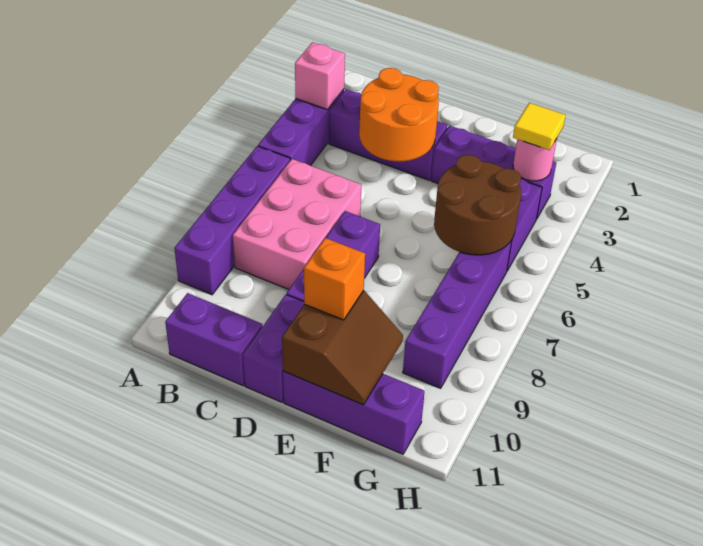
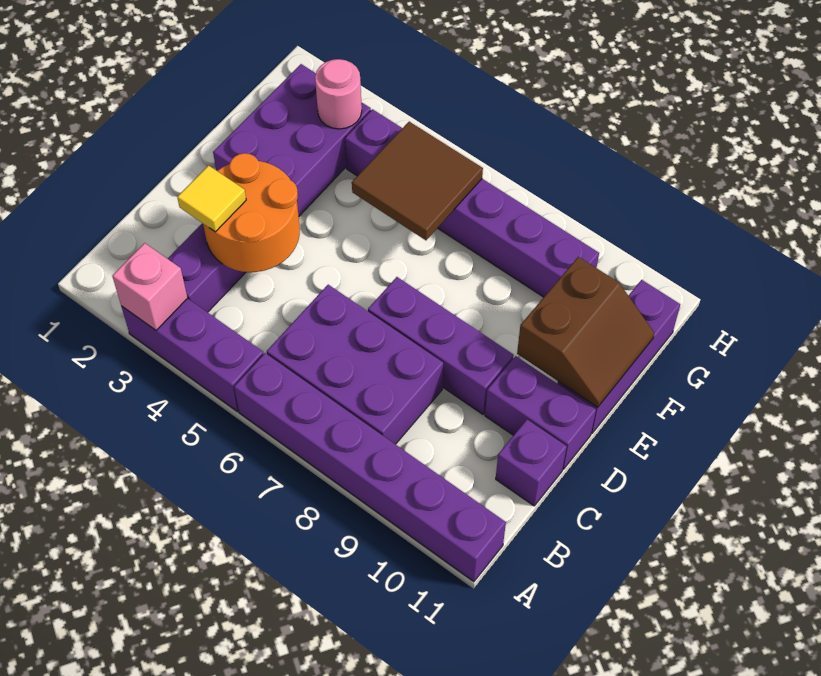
purple brick A6:A9 level 1 -> purple brick A6:A11 level 1
pink brick B6:C8 level 1 -> purple brick B6:C8 level 1
purple brick B11:C11 level 1 -> purple brick C11 level 1
purple brick E3:G3 level 1 -> purple brick E2:G3 level 1
brown slope E10:F11 level 2 top E -> brown slope E10:F11 level 2 top 10
orange brick E10 level 3 -> none
brown round brick F5:G6 level 2 -> brown tile F5:G6 level 2
yellow tile G3 level 3 -> yellow tile C3 level 3

